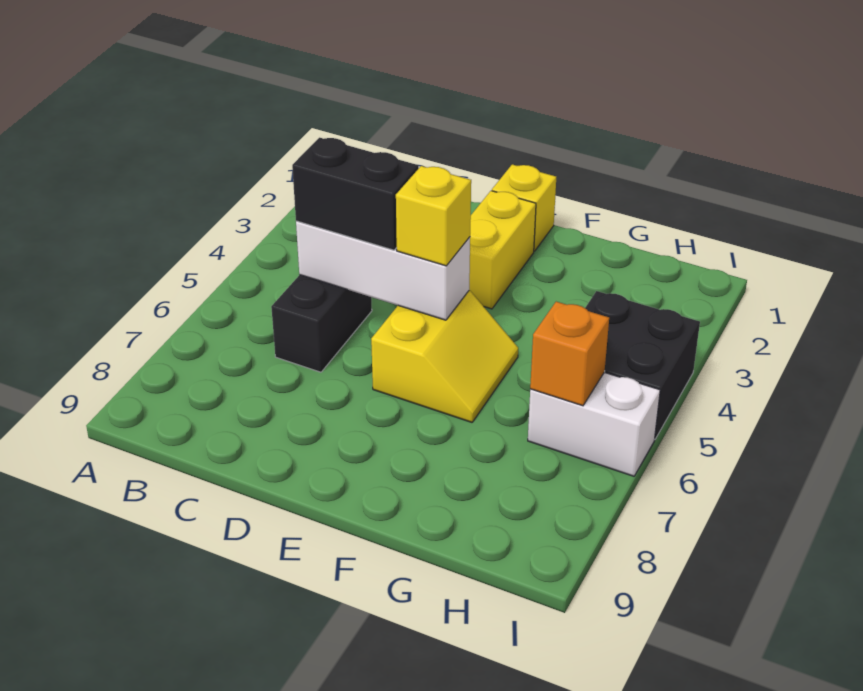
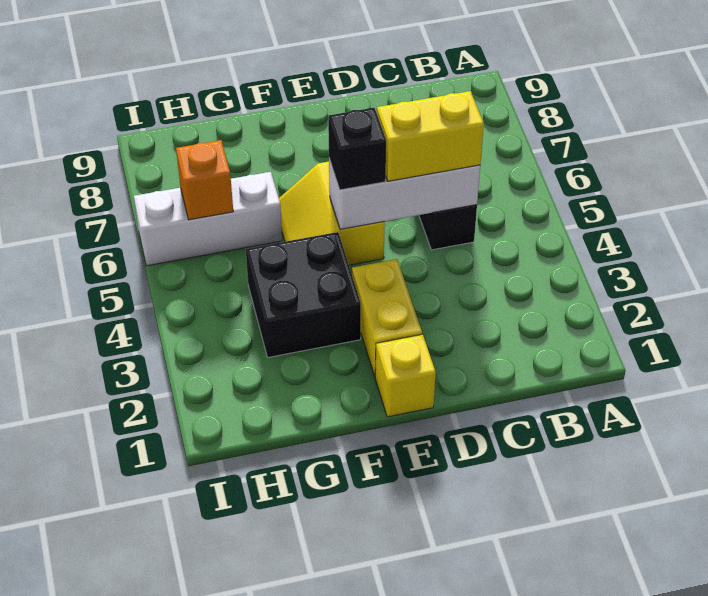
black brick C5:D5 level 3 -> yellow brick C5:D5 level 3
yellow brick E5 level 3 -> black brick E5 level 3
black brick H4:I5 level 1 -> black brick F3:G4 level 1
white brick H6:I6 level 1 -> white brick G6:I6 level 1

